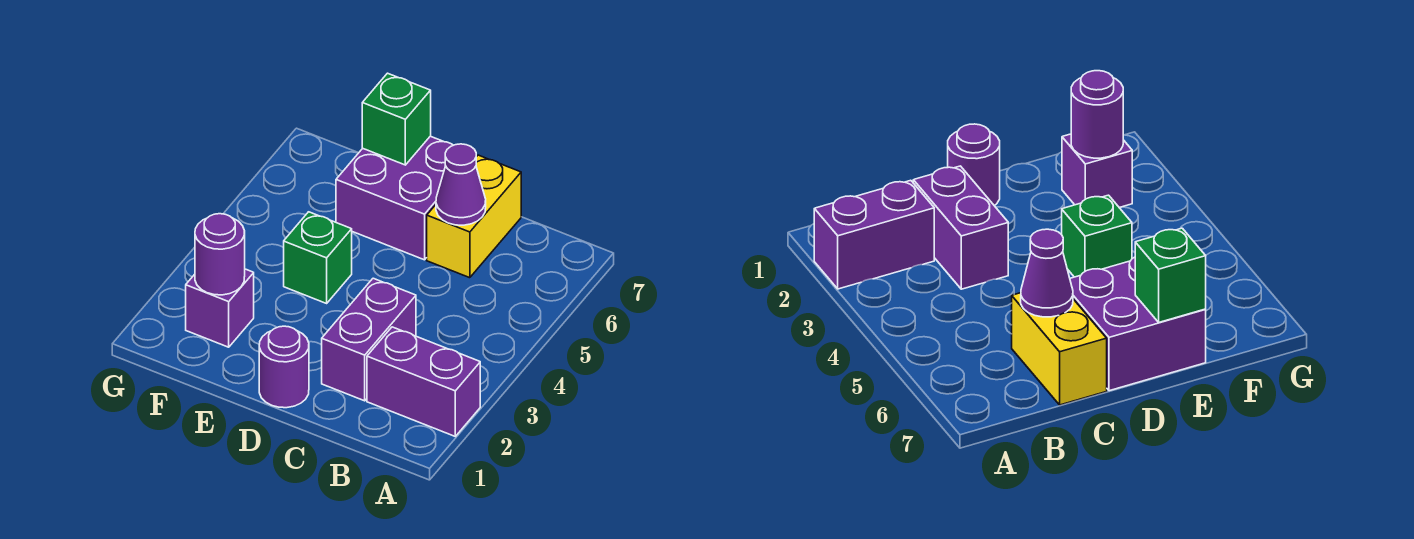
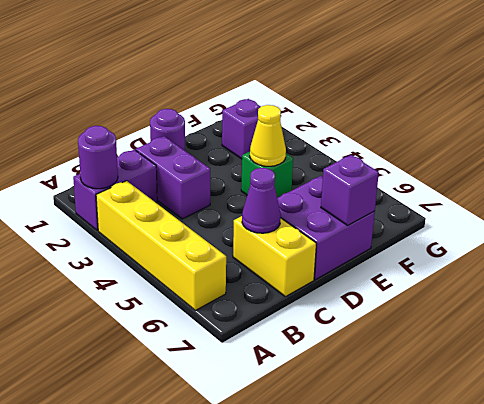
none -> yellow brick A3:A6 level 1
none -> yellow cone E4 level 2
green brick E7 level 2 -> purple brick E7 level 2
purple round brick F2 level 2 -> purple round brick A2 level 2

